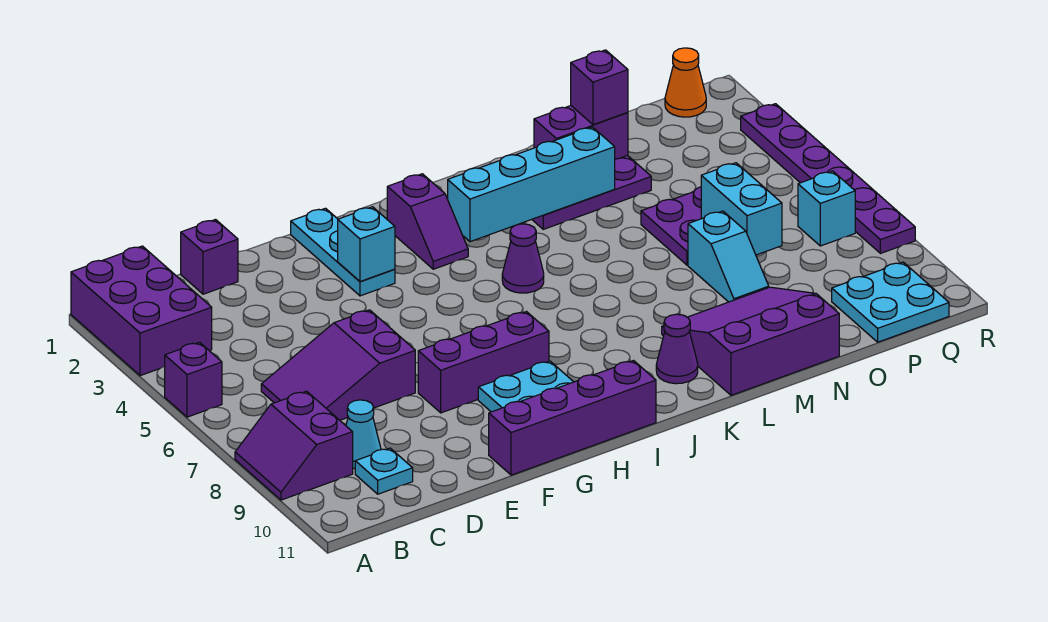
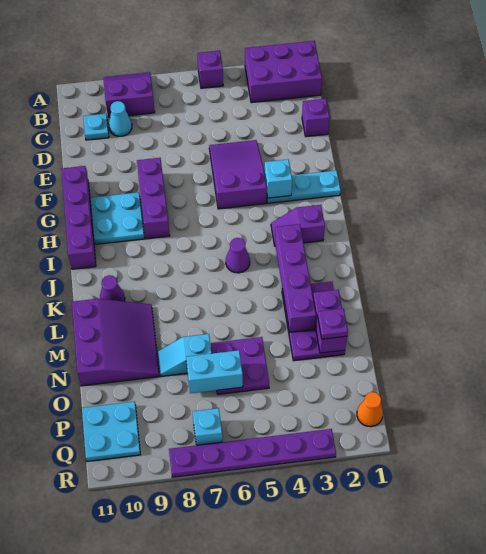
purple slope C6:E7 level 1 top E -> purple slope E4:G5 level 1 top G
cyan brick J3:M3 level 2 -> purple brick J3:M3 level 2
purple brick N2 level 3 -> purple plate N2 level 3

